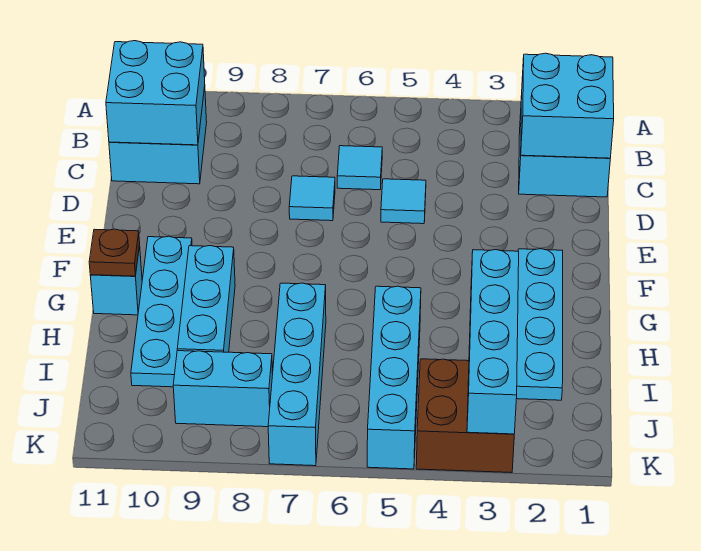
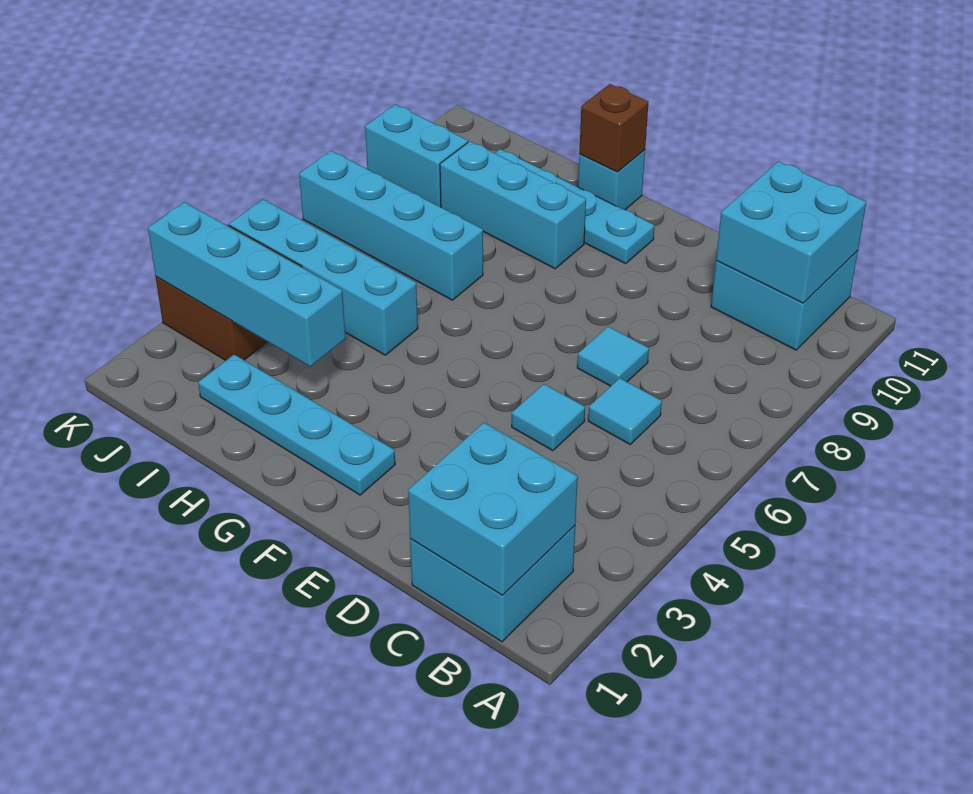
brown plate G11 level 2 -> brown brick G11 level 2
cyan brick J8:J9 level 1 -> cyan brick J9:K9 level 1

